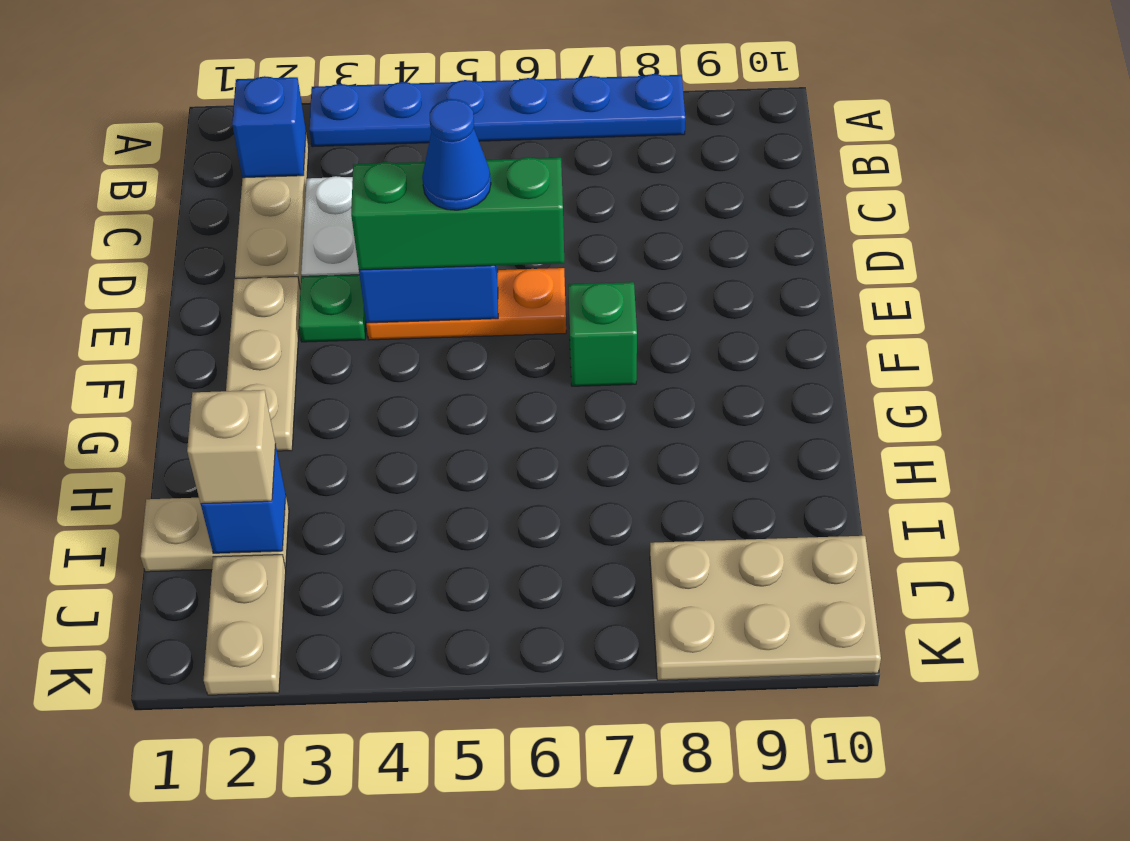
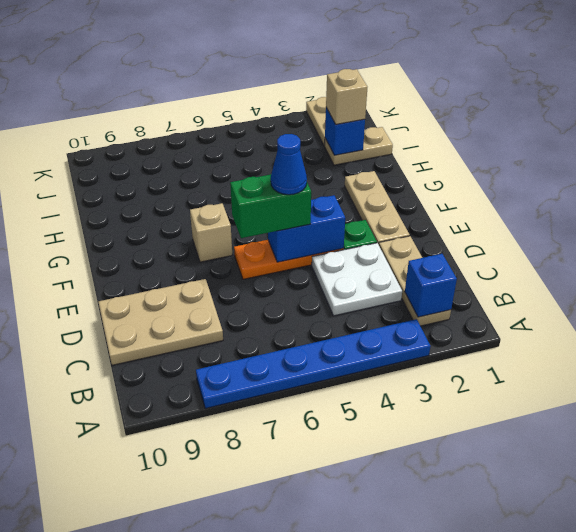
green brick E4:E6 level 3 -> green brick E5:E6 level 3
green brick F7 level 1 -> tan brick F7 level 1
tan plate J8:K10 level 1 -> tan plate C8:D10 level 1

